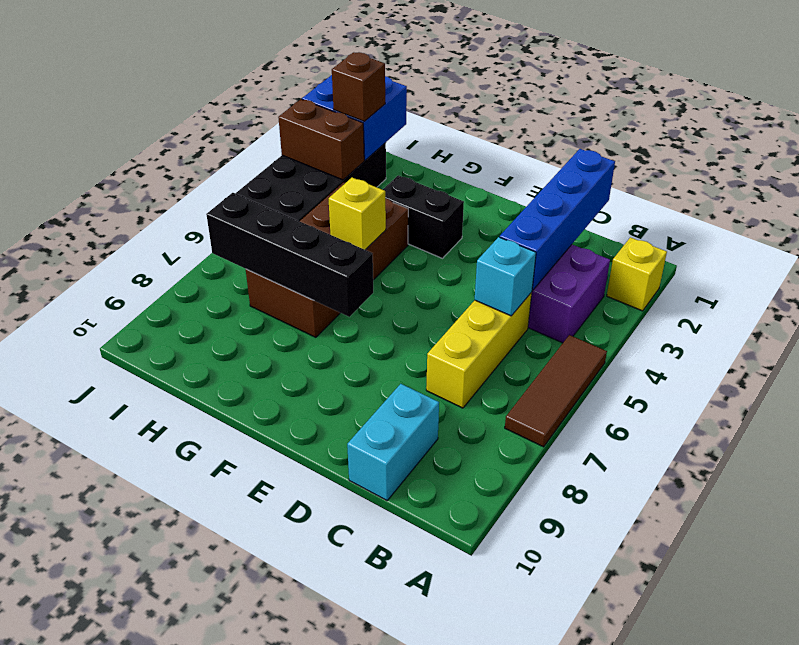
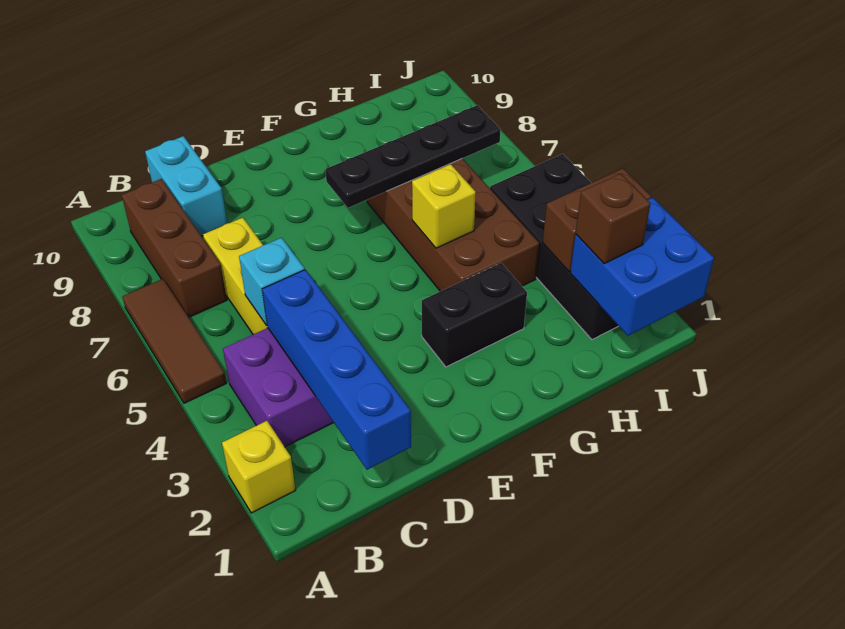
none -> brown brick B7:B9 level 1
black brick F7:I7 level 2 -> black plate F7:I7 level 2

